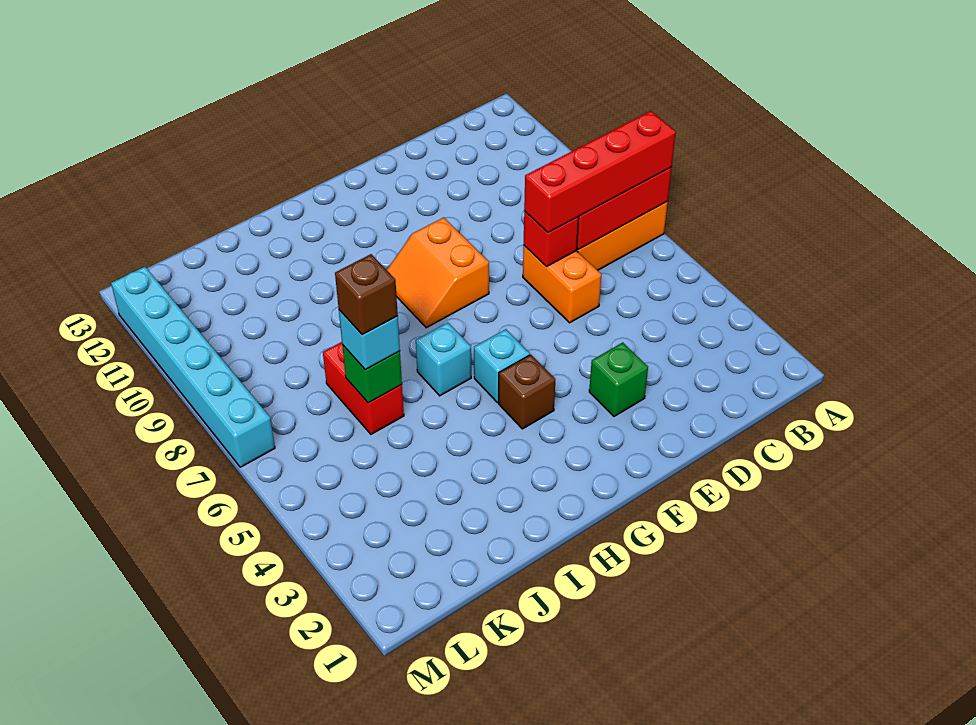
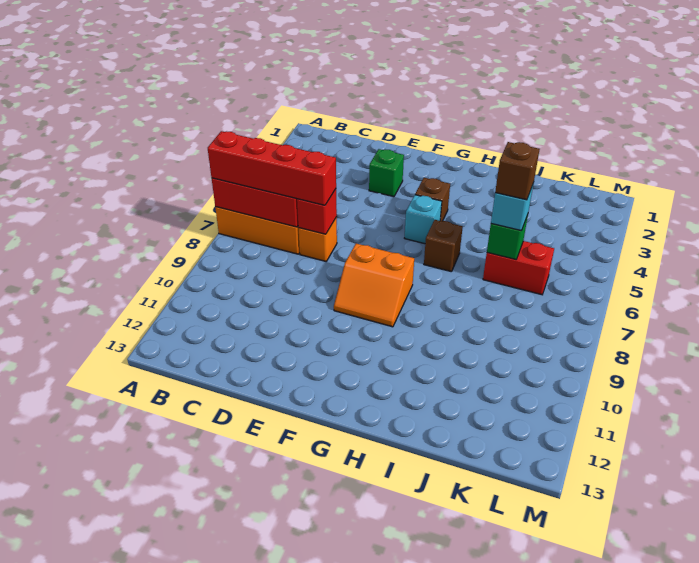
orange brick D6:D7 level 1 -> orange brick D7 level 1
orange slope F8:G9 level 1 top F -> orange slope F8:G9 level 1 top 8
cyan brick H6 level 1 -> brown brick H6 level 1
red brick J6:J7 level 1 -> red brick J6:K6 level 1
cyan brick M7:M12 level 1 -> none

